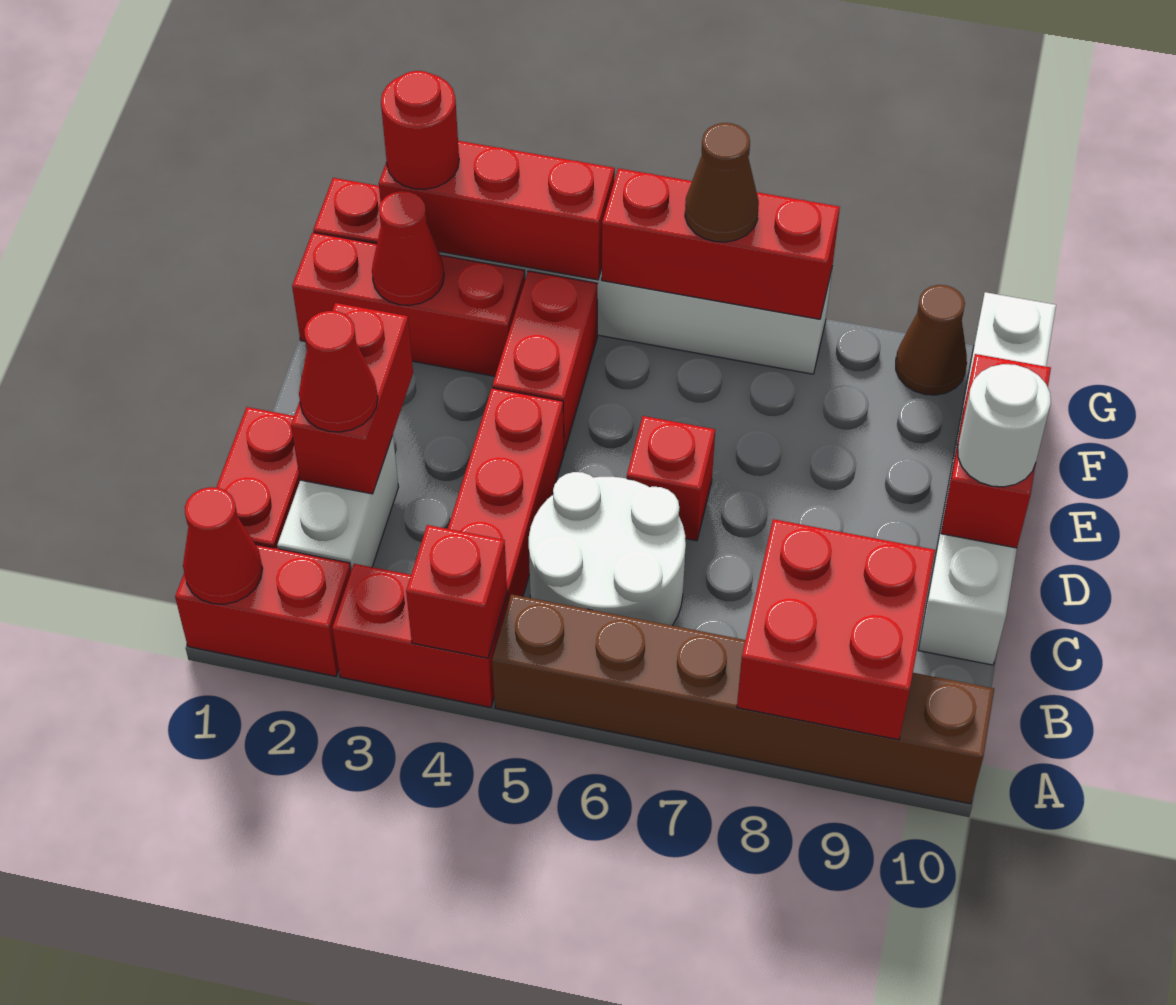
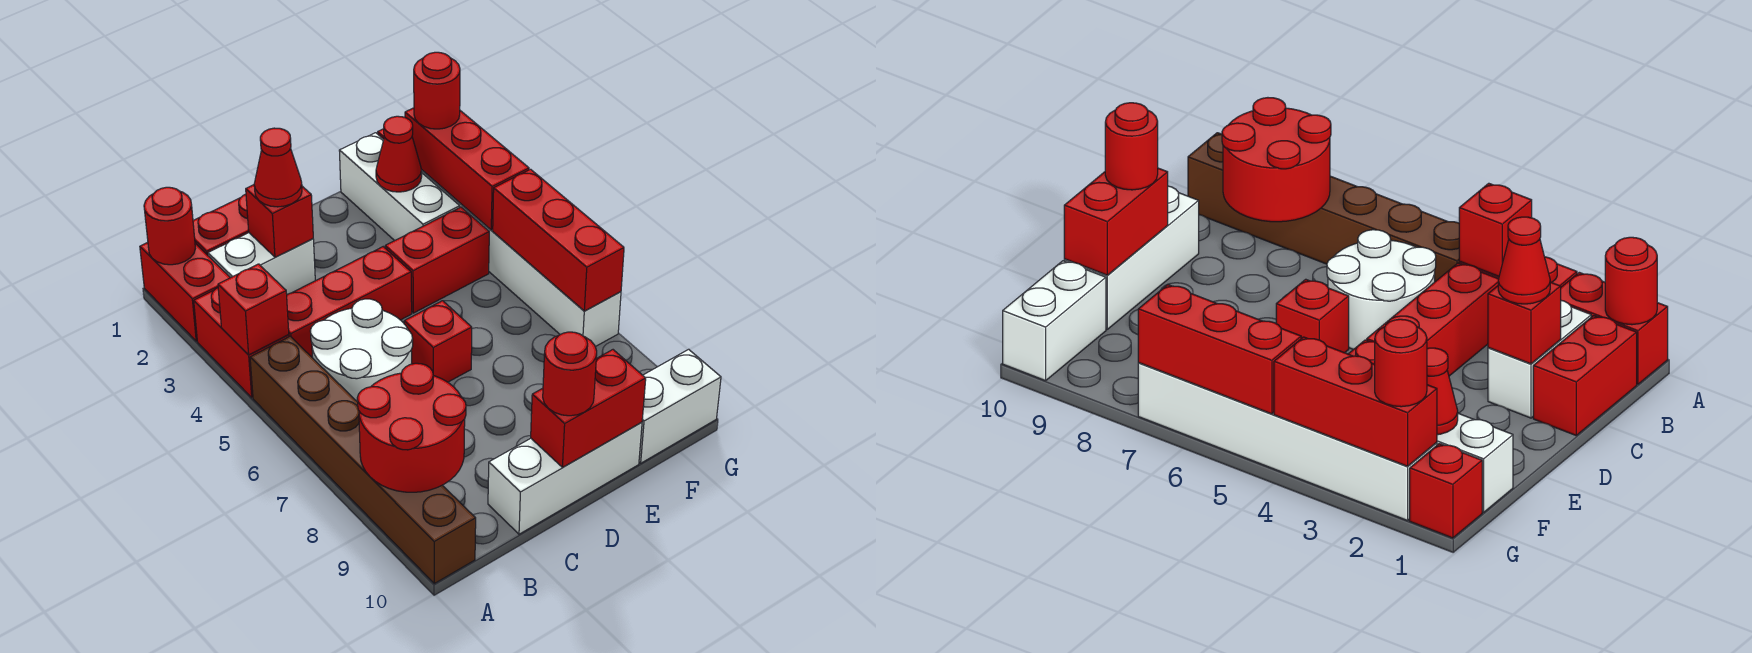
red cone A1 level 2 -> red round brick A1 level 2
red brick A8:B9 level 2 -> red round brick A8:B9 level 2
red brick C2:D2 level 2 -> red brick C2 level 2
white round brick D10 level 3 -> red round brick D10 level 3
red brick F1:F3 level 1 -> white brick F1:F3 level 1
brown cone G6 level 3 -> none
brown cone G9 level 1 -> none

